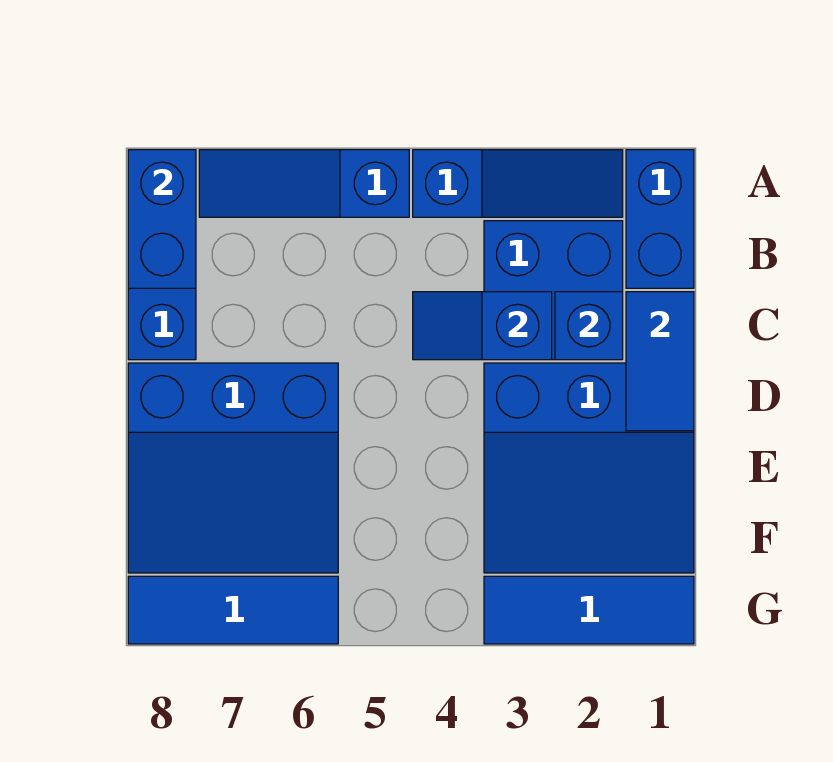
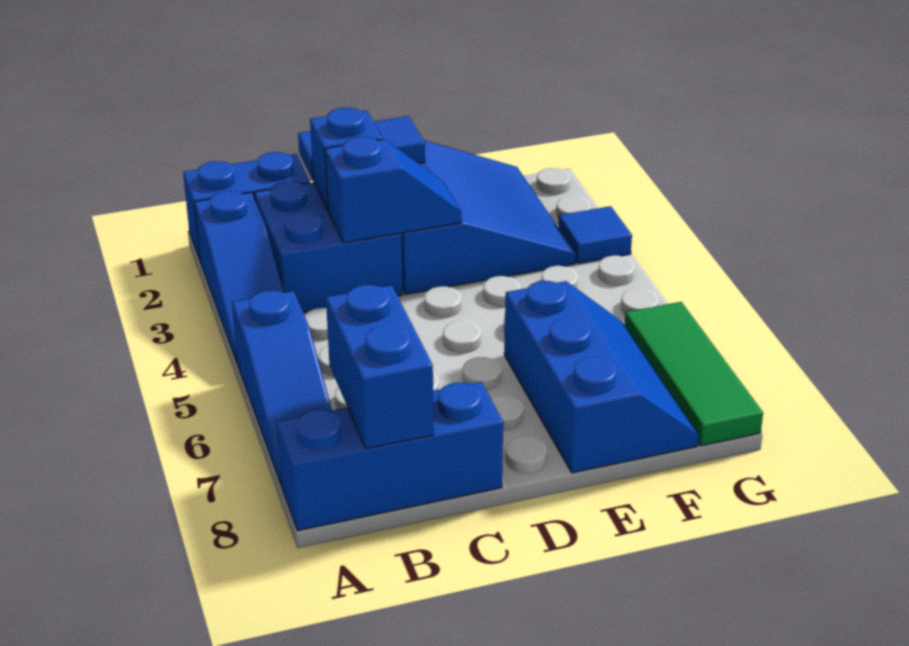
blue slope A2:A4 level 1 top 4 -> blue slope A2:A4 level 1 top 2
blue brick A8:B8 level 2 -> blue brick B7:B8 level 2
blue slope C3:C4 level 2 top 3 -> blue slope C3:D3 level 2 top C
blue slope D6:F8 level 1 top D -> blue slope E6:F8 level 1 top E
blue tile G1:G3 level 1 -> blue tile G3 level 1
blue tile G6:G8 level 1 -> green tile G6:G8 level 1

